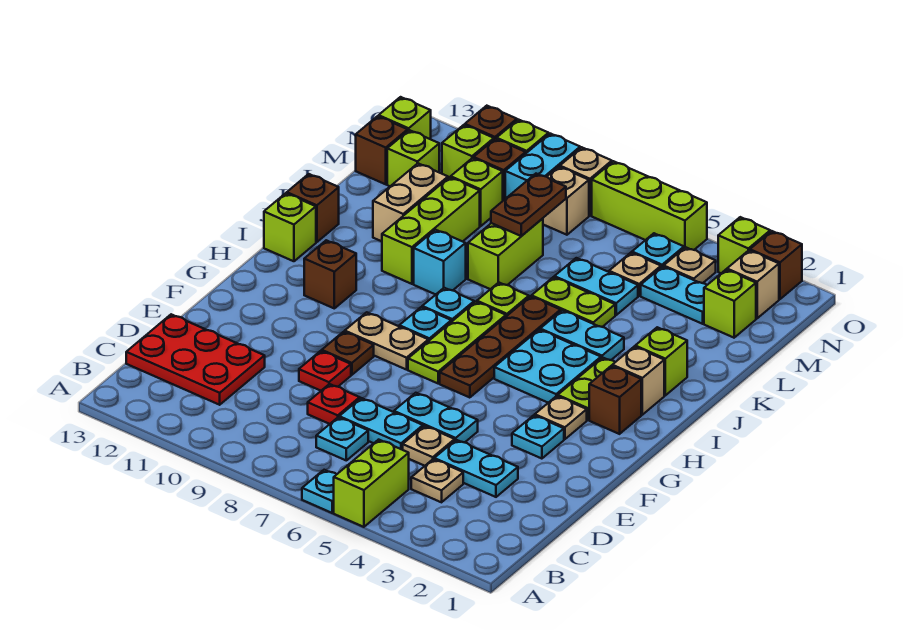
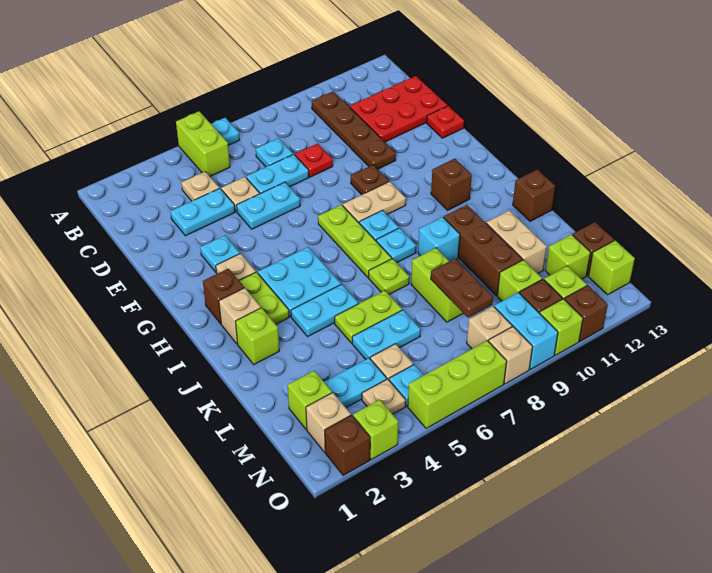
red plate E9 level 1 -> red plate E13 level 1
brown plate G6:J6 level 1 -> brown plate B10:E10 level 1
lime brick I13 level 1 -> none
lime brick J10:L10 level 1 -> brown brick J10:L10 level 1

